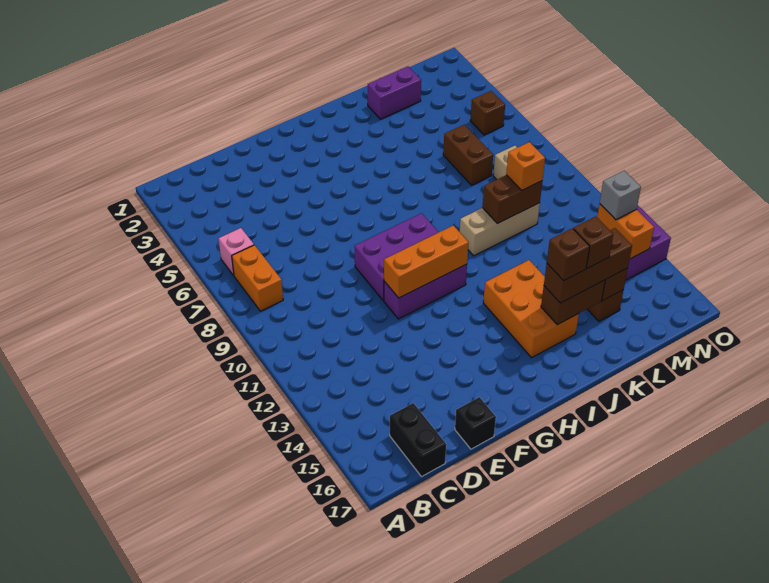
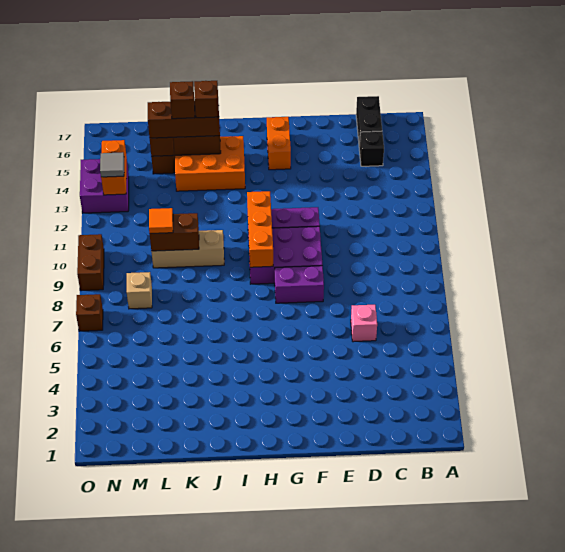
pink brick B6 level 1 -> pink brick D6 level 1
orange brick B7:B8 level 1 -> orange brick G15:G16 level 1
black brick E17 level 1 -> black brick C15 level 1
orange brick F11:H11 level 2 -> orange brick H9:H11 level 2
orange brick I13:J15 level 1 -> orange brick I14:K15 level 1
purple brick K2:L2 level 1 -> purple brick F8:G8 level 1
brown brick L6:L7 level 1 -> brown brick O9:O10 level 1
orange brick L10 level 3 -> orange tile L10 level 3
brown brick N5 level 1 -> brown brick O7 level 1
grey brick N13 level 3 -> grey tile N13 level 3

